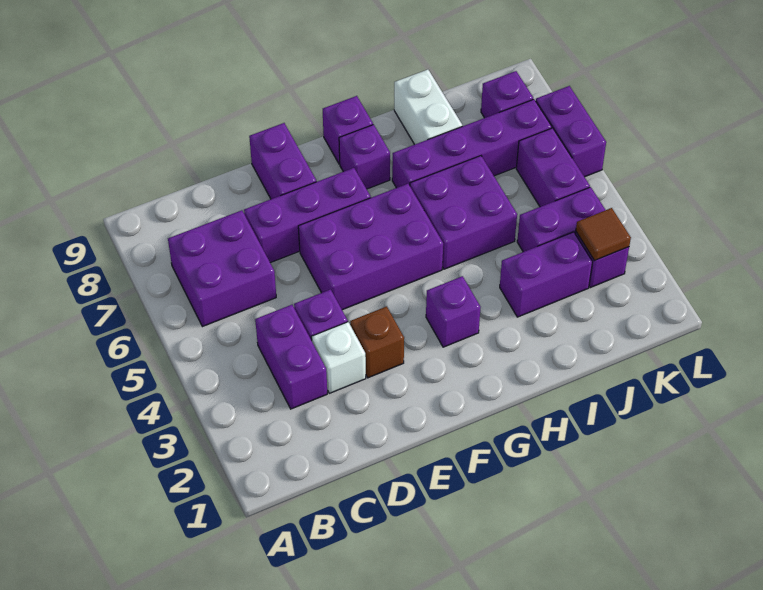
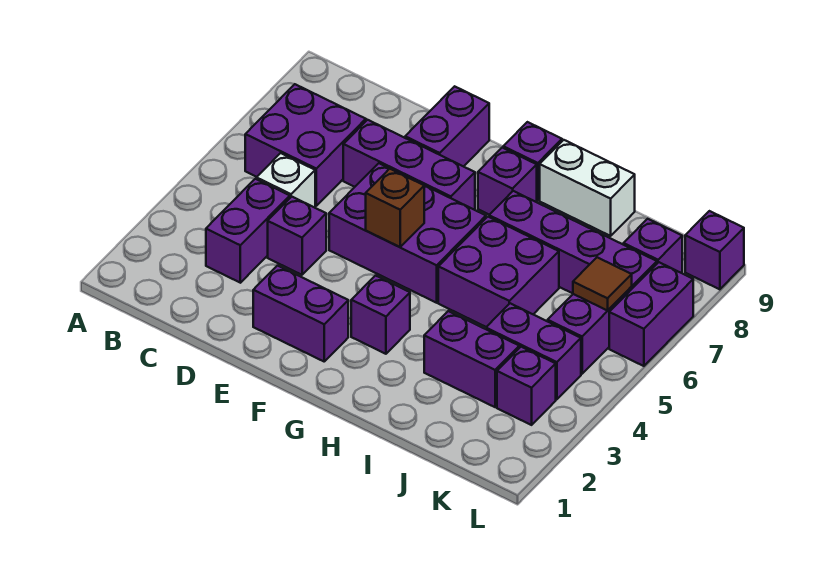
white brick D3 level 1 -> white brick C5 level 1
none -> purple brick E2:F2 level 1
brown brick E3 level 1 -> brown brick F5 level 2
white brick I8:I9 level 1 -> white brick H9:I9 level 1
brown tile K3 level 2 -> brown tile K6 level 2
none -> purple brick L9 level 1

